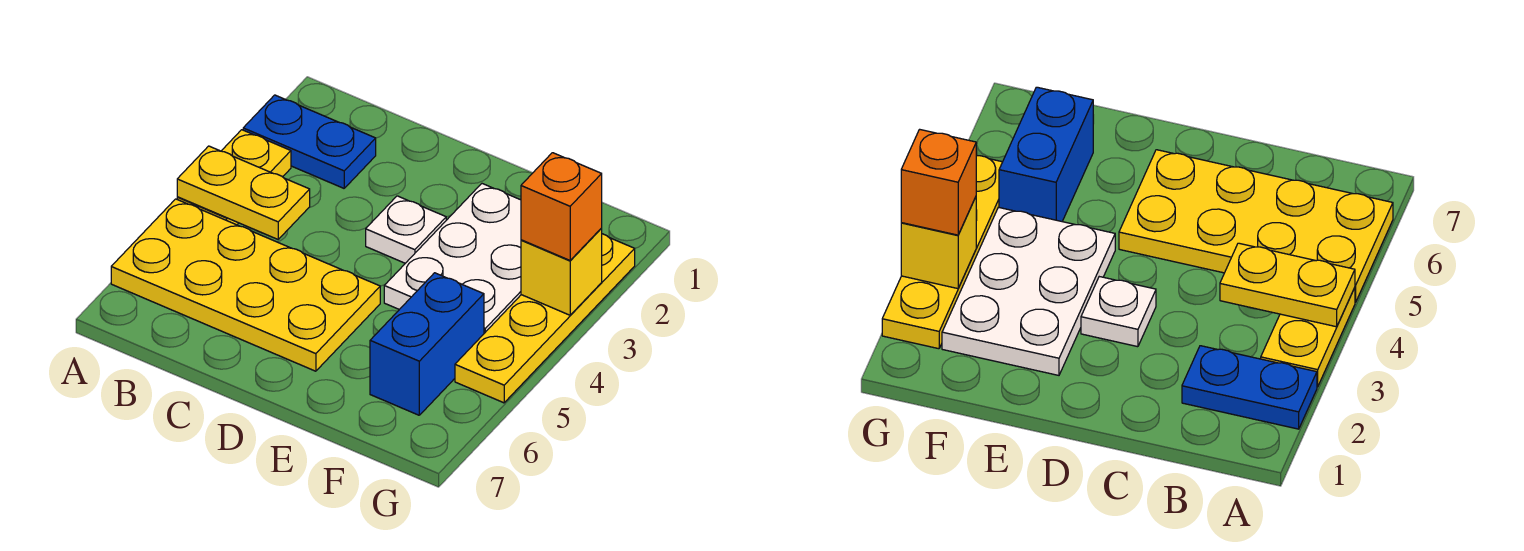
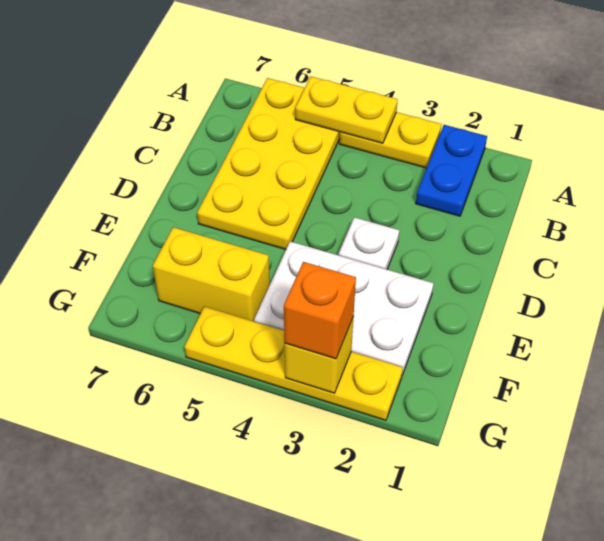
yellow plate A4:B4 level 2 -> yellow plate A4:A5 level 2
blue brick F5:F6 level 1 -> yellow brick F5:F6 level 1

